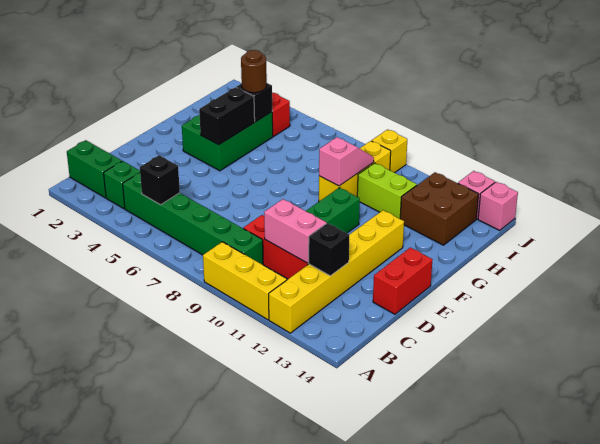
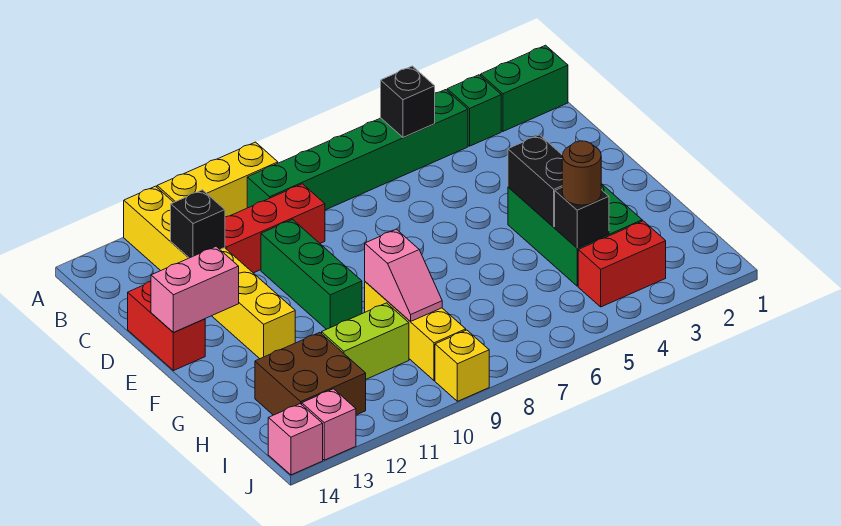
pink brick C10:C11 level 2 -> pink brick E13:E14 level 2

